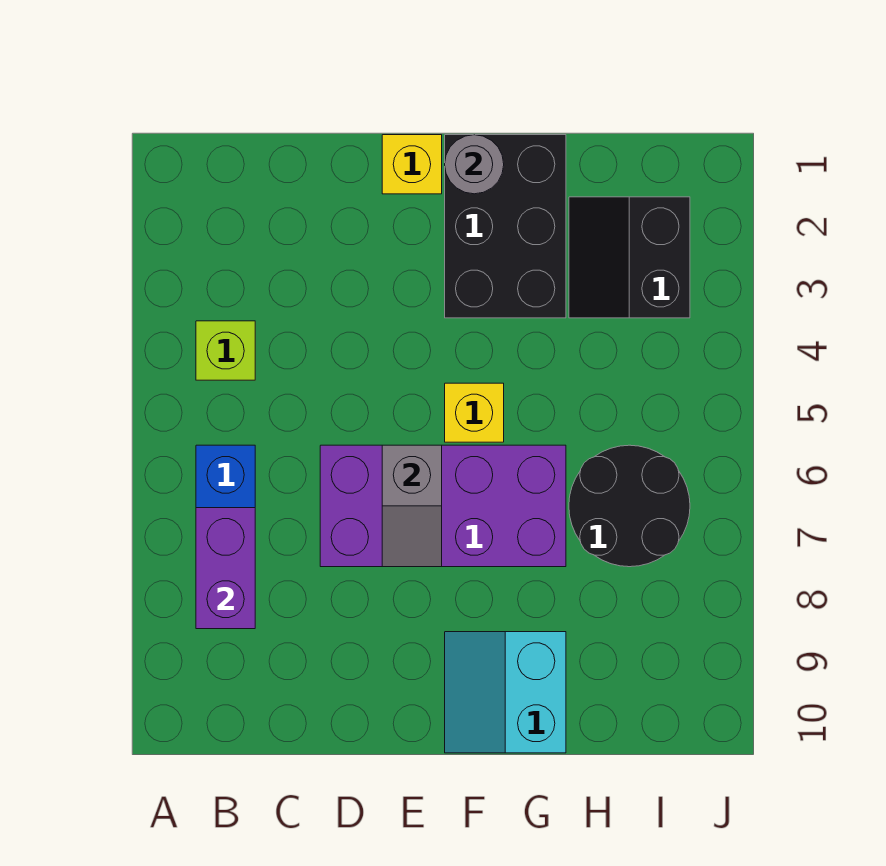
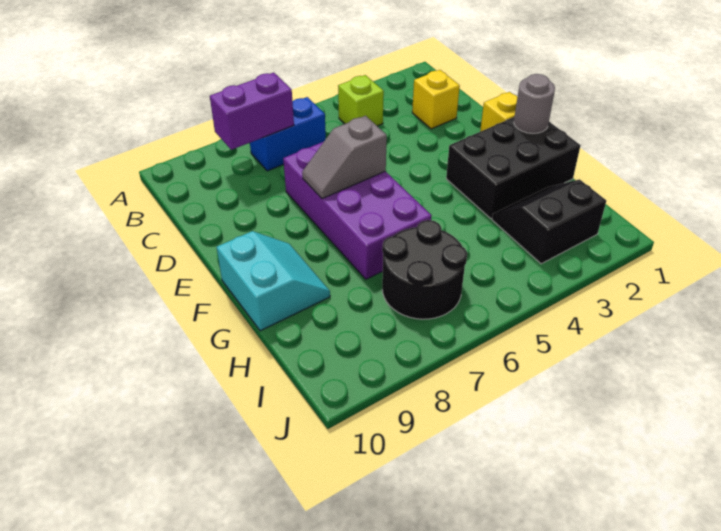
yellow brick F5 level 1 -> yellow brick C2 level 1
cyan slope F9:G10 level 1 top G -> cyan slope F9:G10 level 1 top 10

